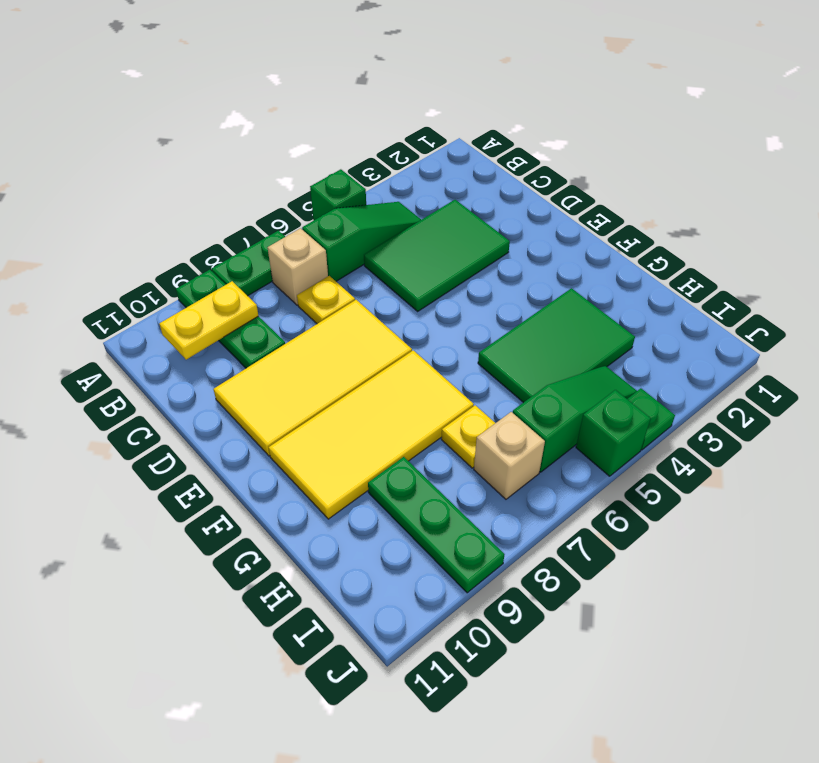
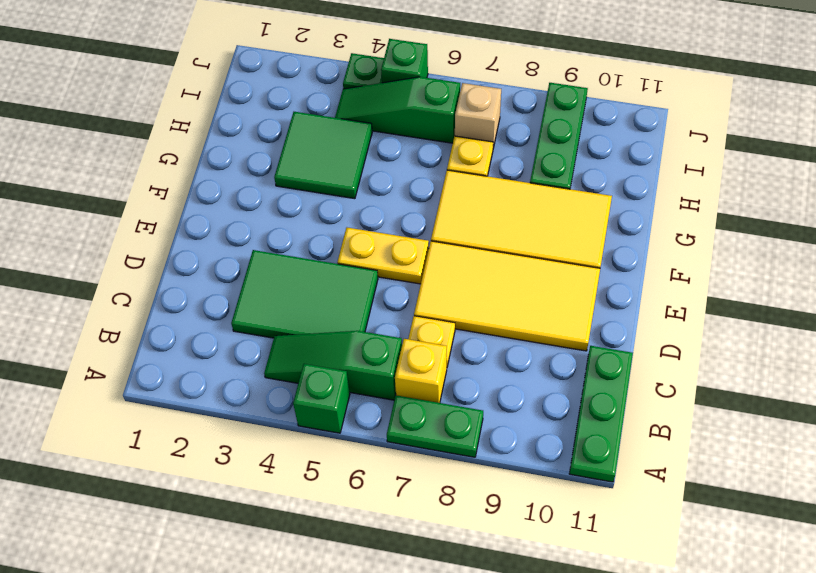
green plate A9:C9 level 1 -> green plate A11:C11 level 1
tan brick B7 level 1 -> yellow brick B7 level 1
yellow plate B9:B10 level 2 -> yellow plate E5:E6 level 1
green tile G3:H5 level 1 -> green tile G3:H4 level 1

